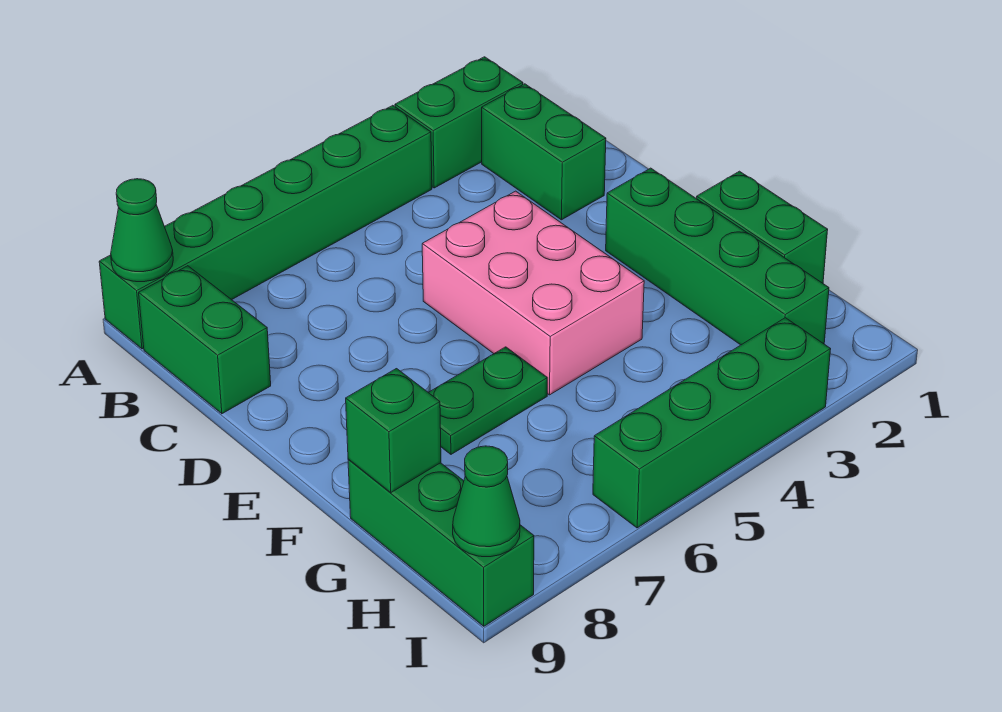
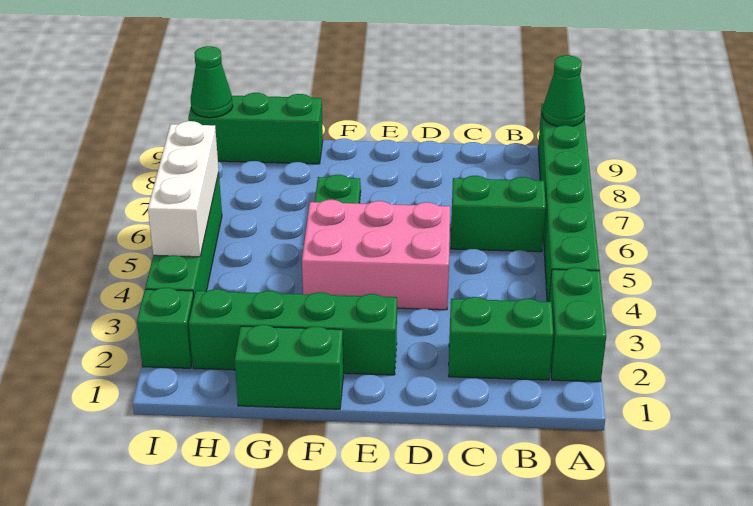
green brick B9:C9 level 1 -> green brick B6:C6 level 1
green brick G9 level 2 -> green brick I2 level 1
none -> white brick I4:I6 level 2

